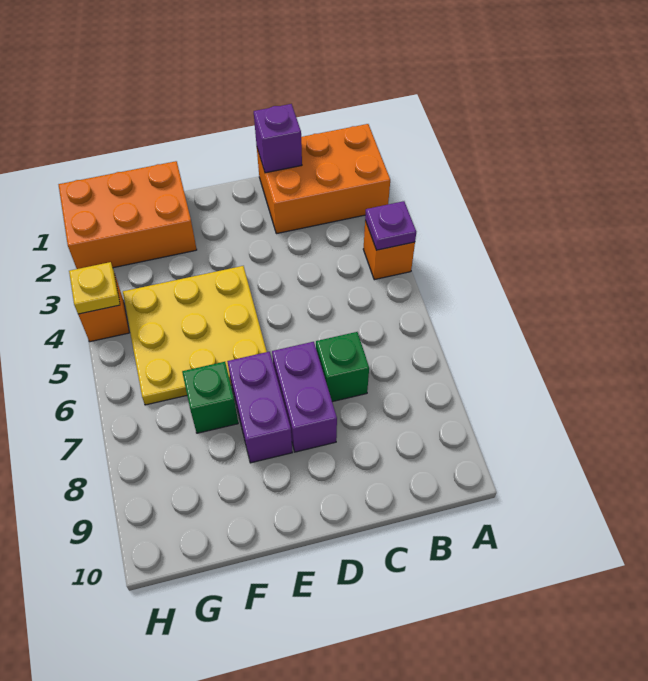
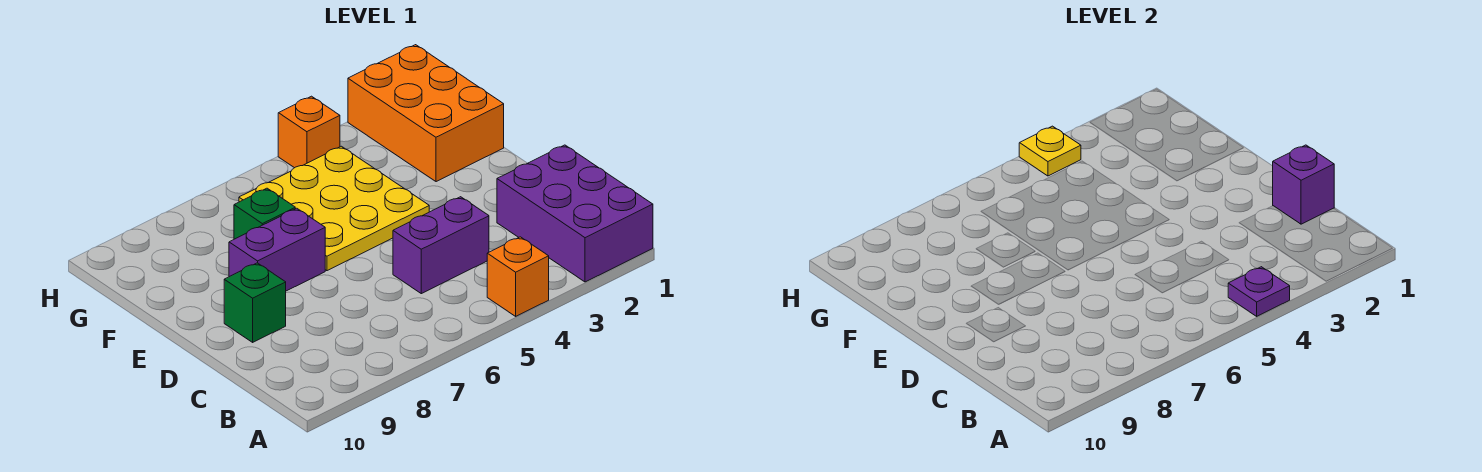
orange brick A1:C2 level 1 -> purple brick A1:C2 level 1
green brick C7 level 1 -> green brick D9 level 1
purple brick D7:D8 level 1 -> purple brick C4:C5 level 1

